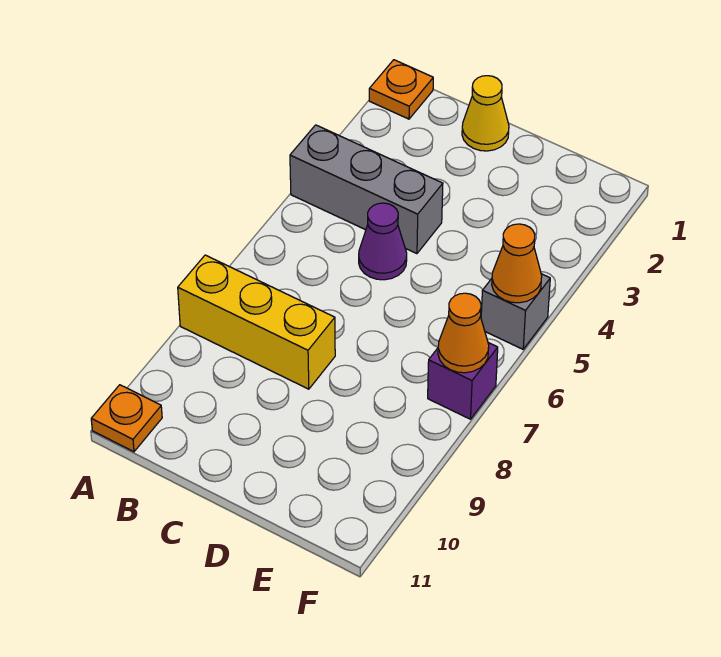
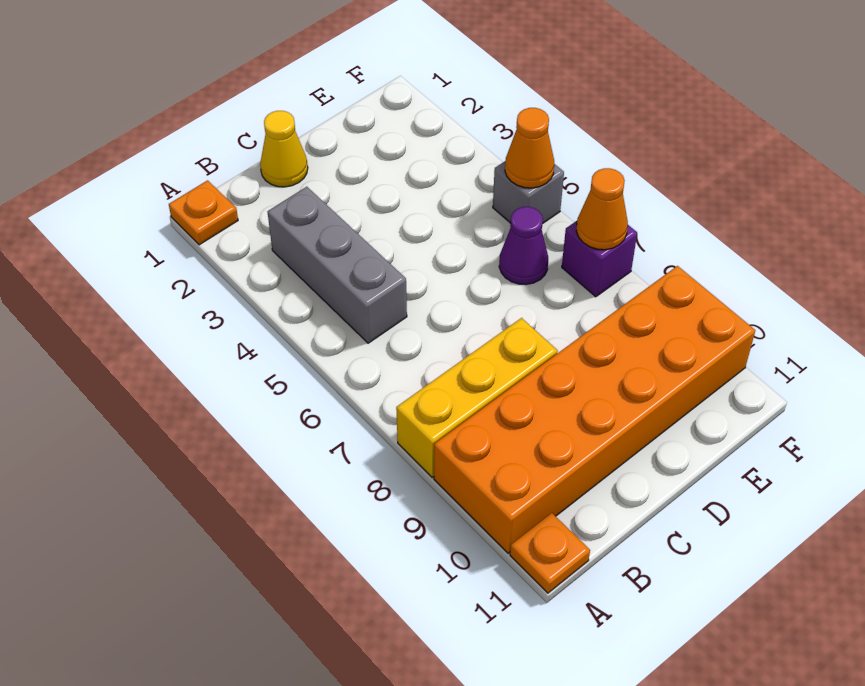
grey brick A4:C4 level 1 -> grey brick B3:B5 level 1
none -> orange brick A9:F10 level 1
purple cone C5 level 1 -> purple cone E6 level 1

